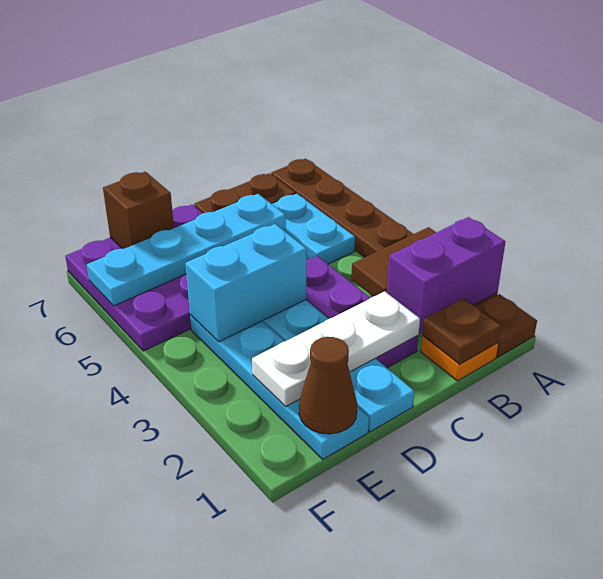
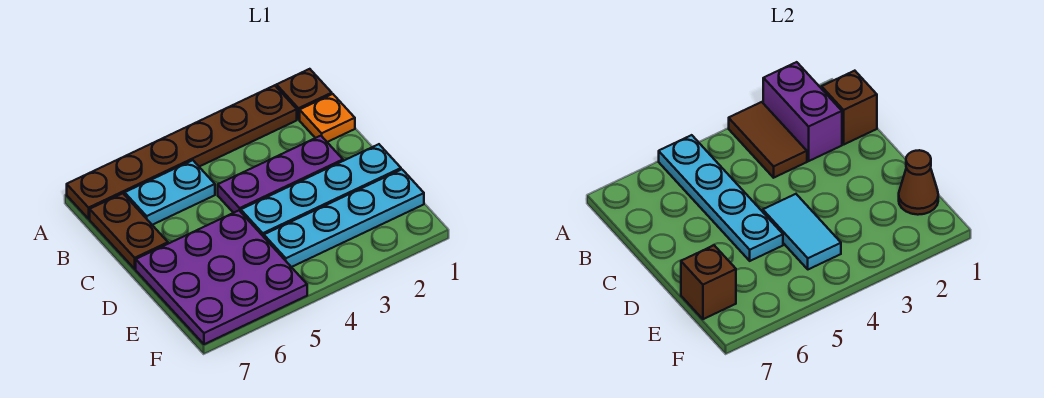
brown plate B1 level 2 -> brown brick B1 level 2
white plate C2:E2 level 2 -> none
cyan plate C6:F6 level 2 -> cyan plate A5:D5 level 2
cyan brick D4:E4 level 2 -> cyan tile D4:E4 level 2

